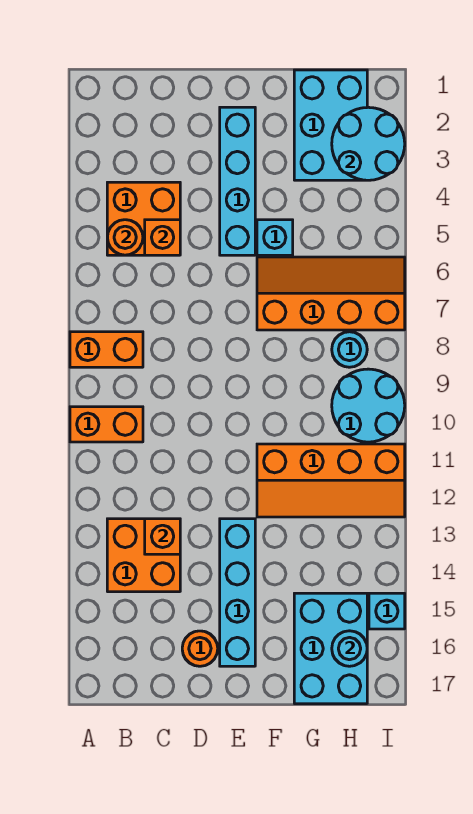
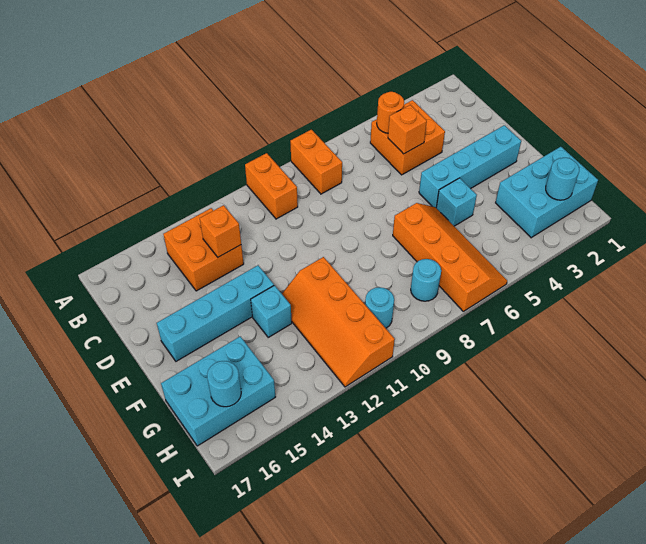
orange round brick D16 level 1 -> none
cyan round brick H2:I3 level 2 -> cyan round brick H2 level 2
cyan round brick H9:I10 level 1 -> cyan round brick H10 level 1
cyan brick I15 level 1 -> cyan brick F13 level 1

